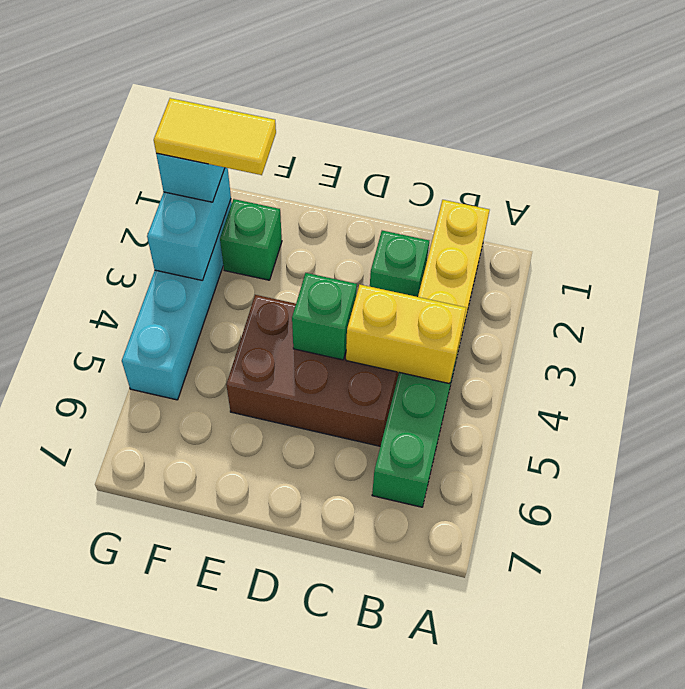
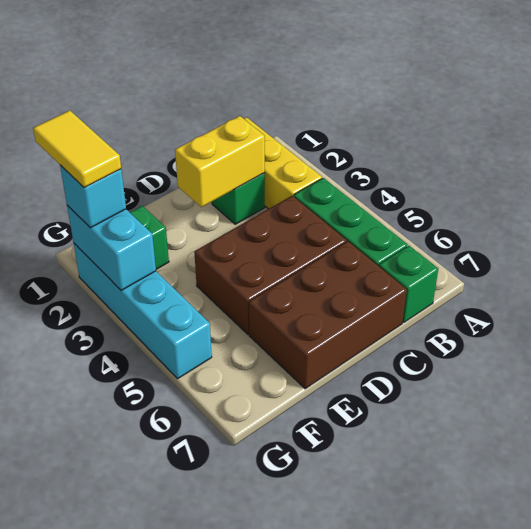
yellow brick B4:C4 level 2 -> yellow brick C2:D2 level 2
none -> brown brick C6:E7 level 1
green brick D4 level 2 -> green brick B7 level 1
yellow tile F2:G2 level 4 -> yellow tile G1:G2 level 4

